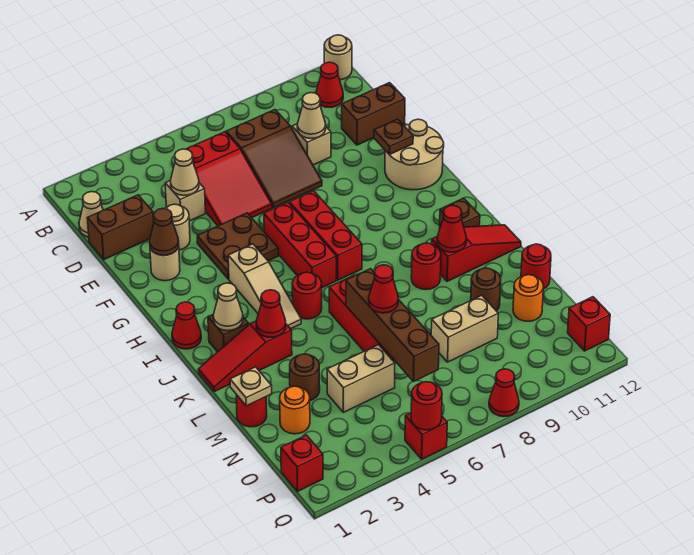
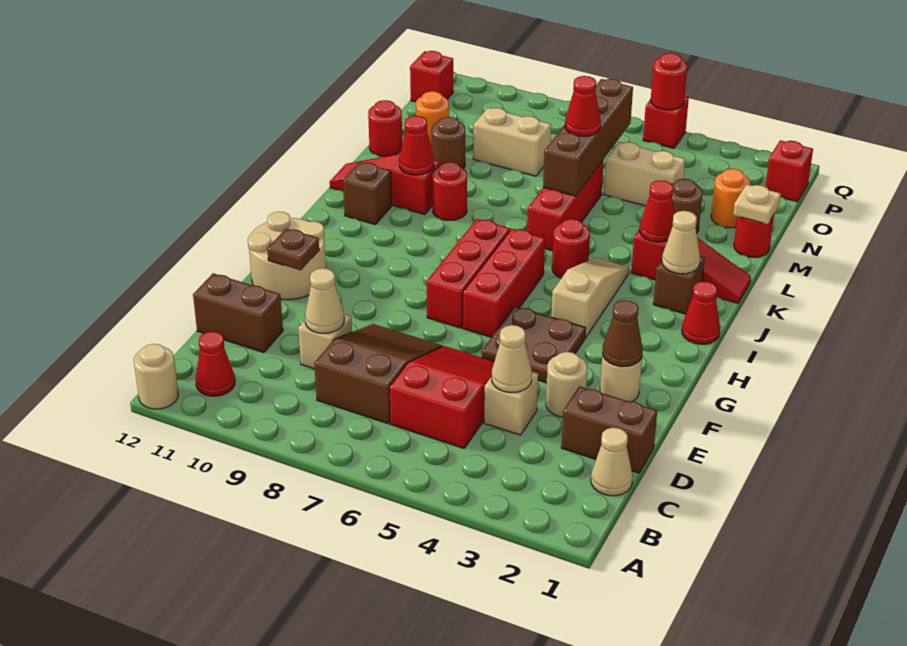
red cone Q8 level 1 -> none

